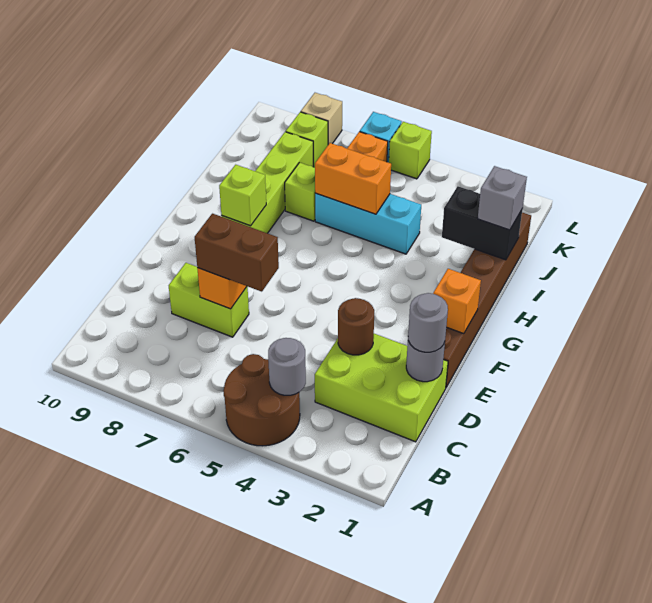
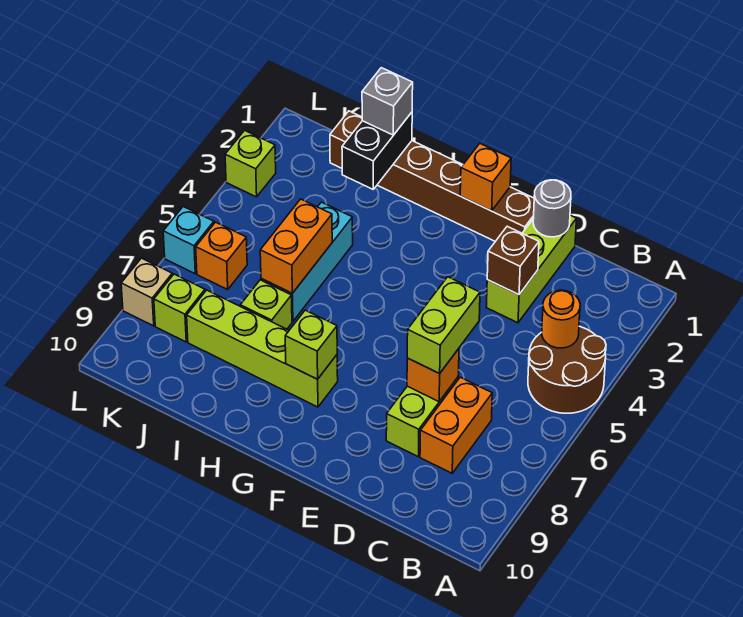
grey round brick B4 level 2 -> orange round brick B4 level 2
lime brick C1:D3 level 1 -> lime brick D1:D3 level 1
none -> orange brick C7:C8 level 1
grey round brick D1 level 3 -> none
brown round brick D3 level 2 -> brown brick D3 level 2
brown brick D6:D7 level 3 -> lime brick D6:D7 level 3
lime brick L5 level 1 -> lime brick L3 level 1

